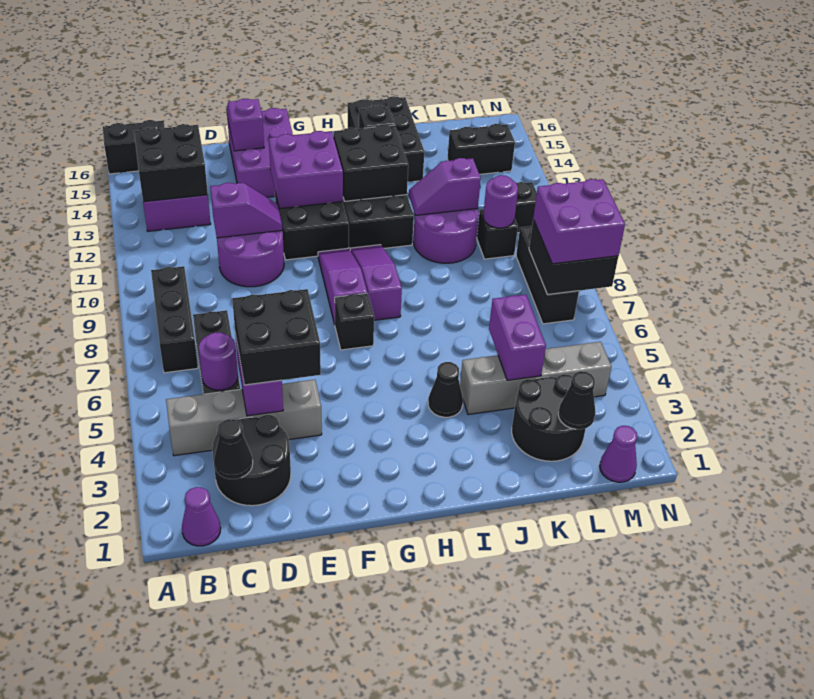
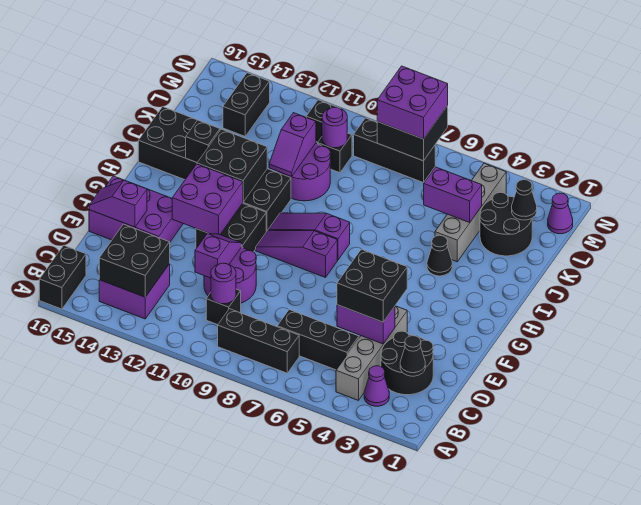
purple cone B1 level 1 -> purple cone B3 level 1
purple round brick C5 level 2 -> purple round brick C10 level 2
black brick G7 level 1 -> black brick C10 level 1

